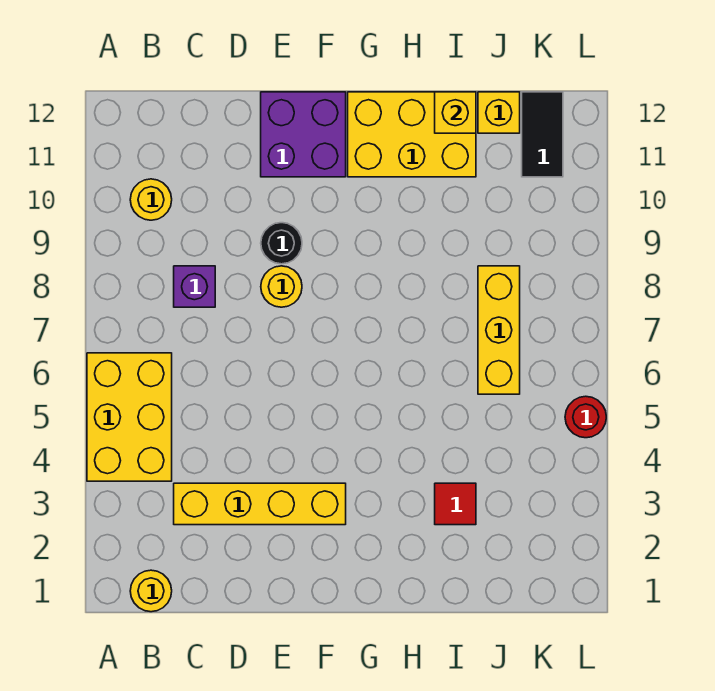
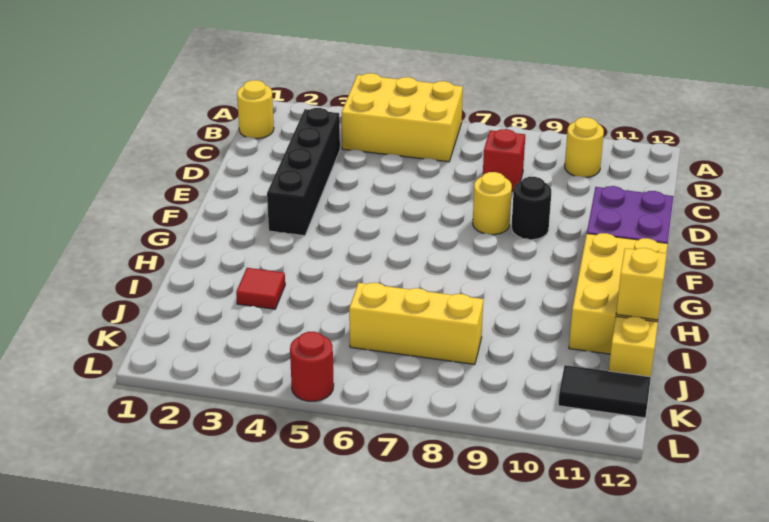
yellow brick C3:F3 level 1 -> black brick C3:F3 level 1
purple brick C8 level 1 -> red brick C8 level 1

